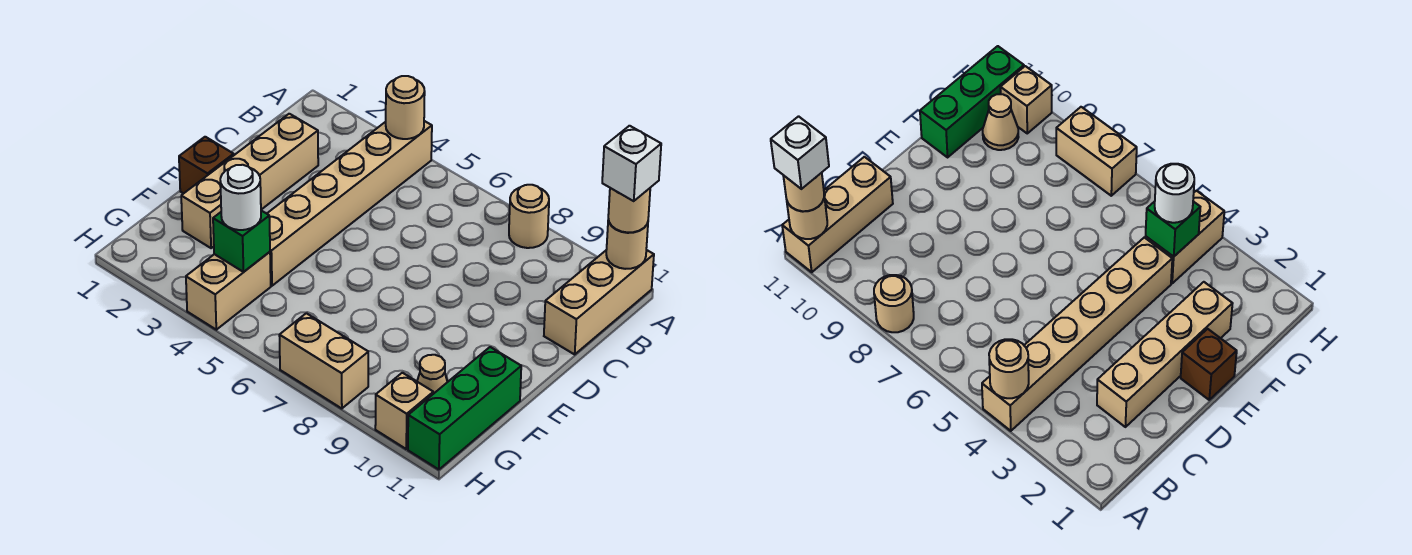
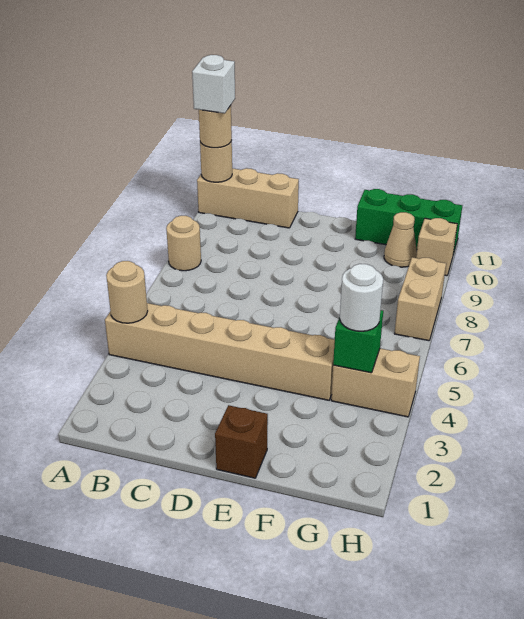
tan brick C2:F2 level 1 -> none

